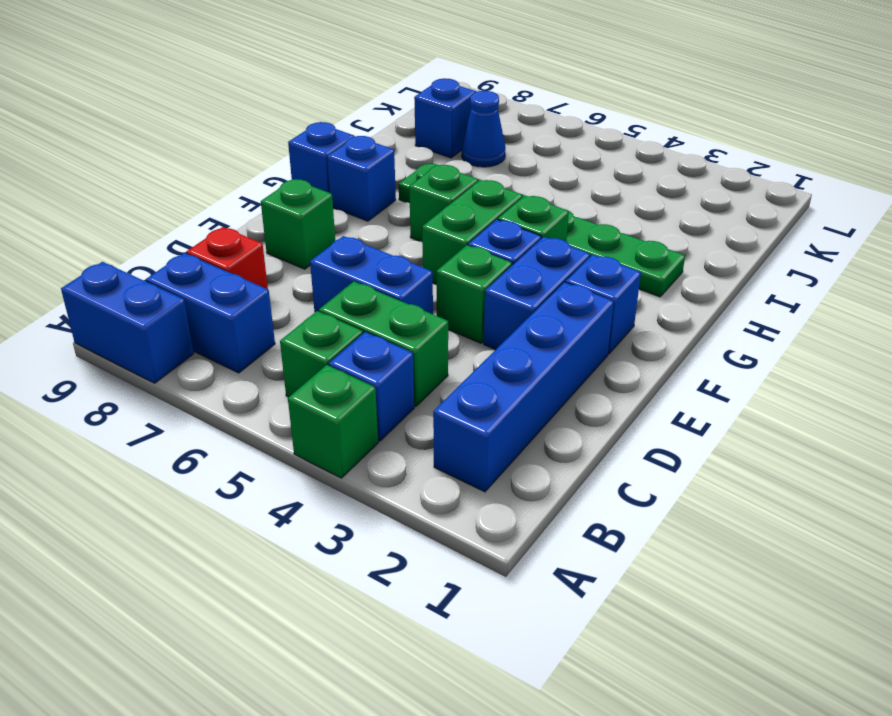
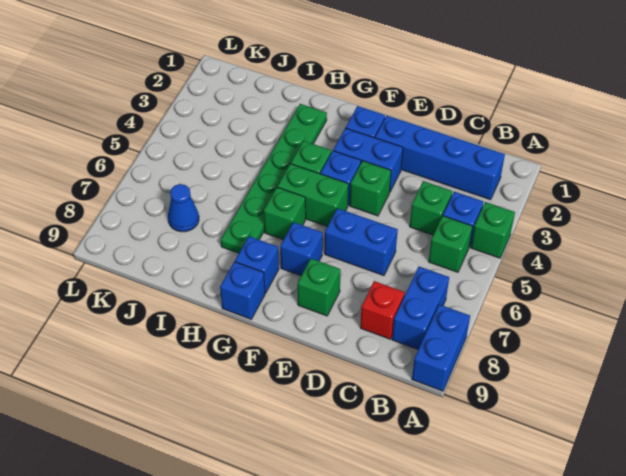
green brick C4:C5 level 1 -> green brick C4 level 1
blue brick D5:D6 level 1 -> blue brick D6:E6 level 1
blue brick J8 level 1 -> blue brick F7 level 1

